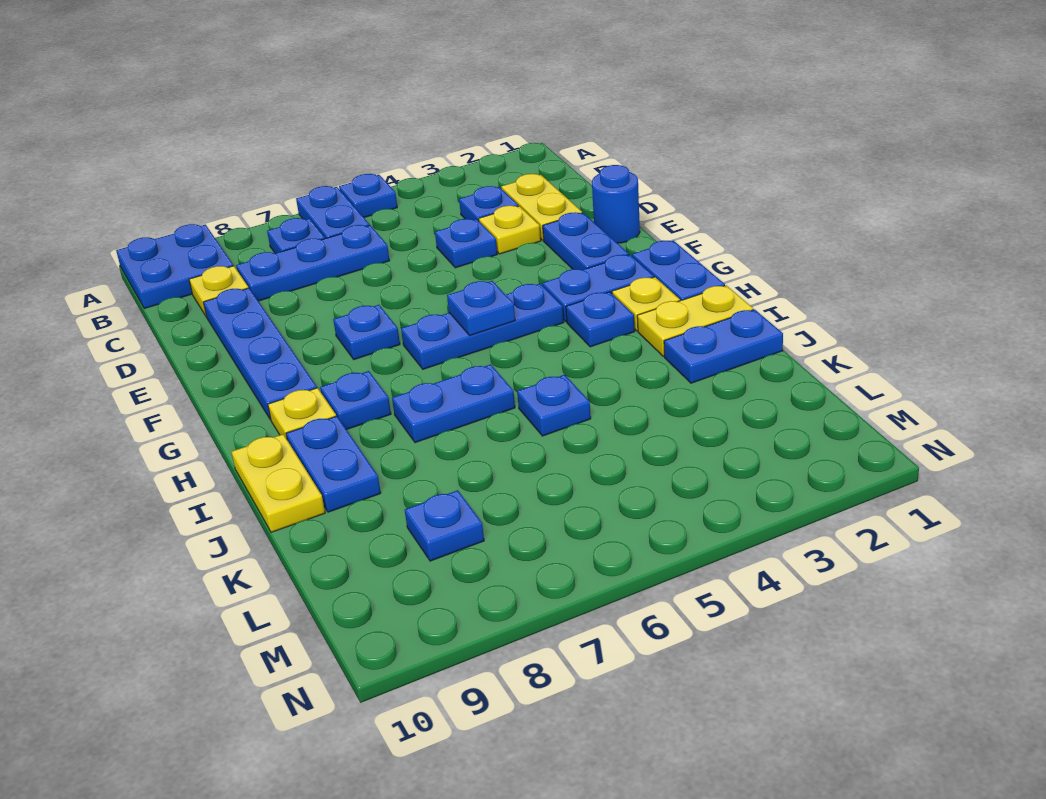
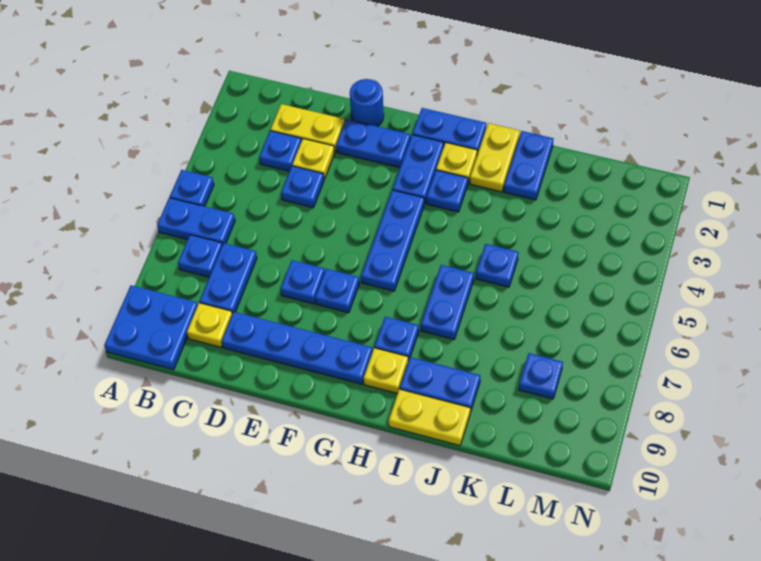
blue plate C6:C8 level 1 -> blue plate C7:C8 level 1
blue plate G5 level 2 -> blue plate E7 level 1

